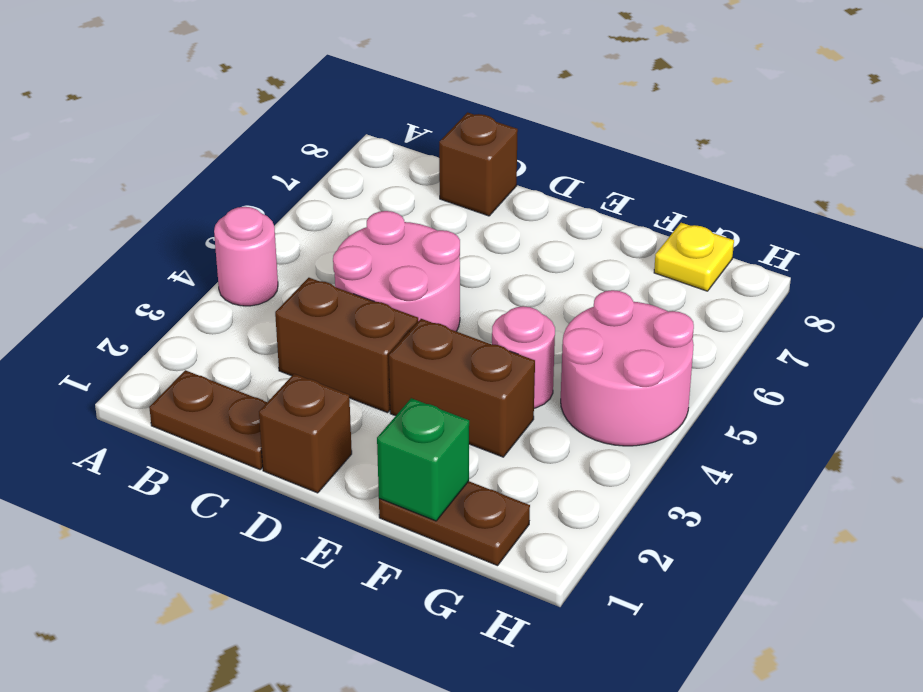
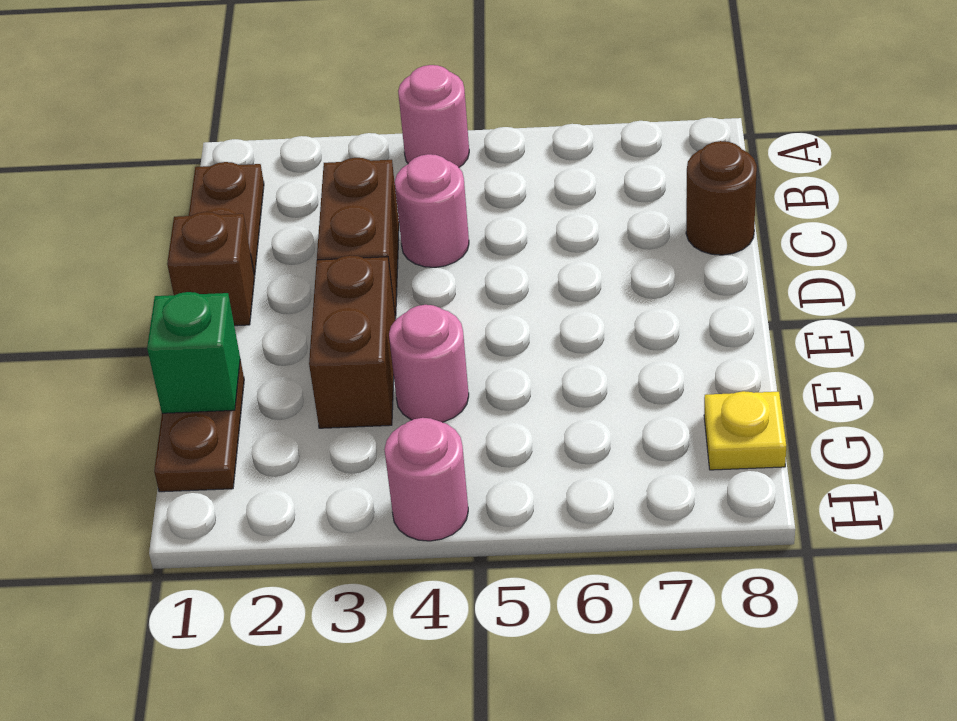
pink round brick C4:D5 level 1 -> pink round brick C4 level 1
brown brick C8 level 1 -> brown round brick C8 level 1
pink round brick G4:H5 level 1 -> pink round brick H4 level 1

